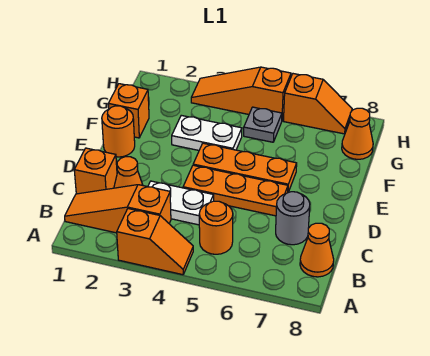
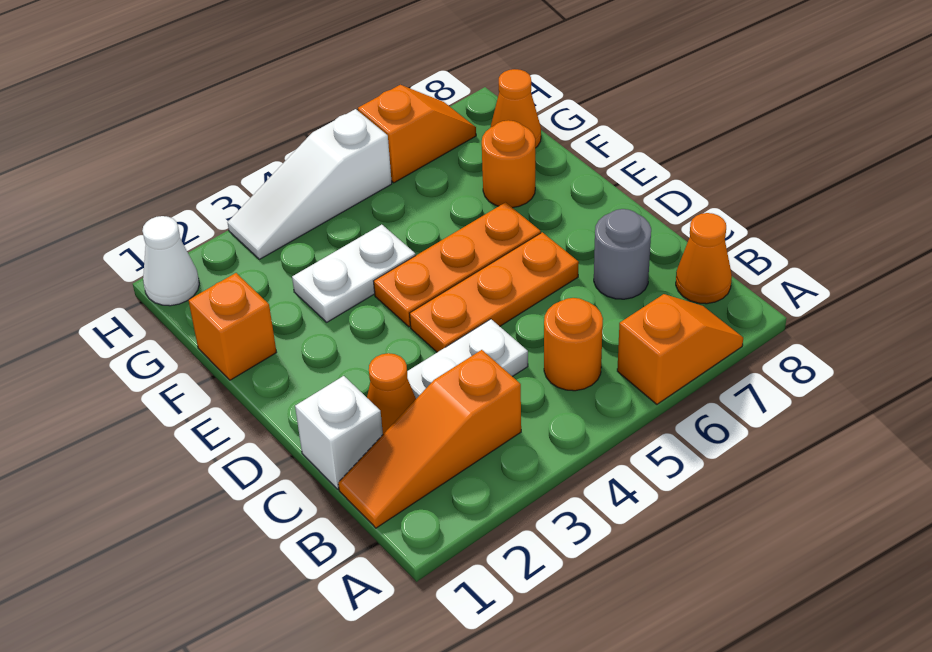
orange slope A3:A4 level 1 top 3 -> orange slope A6:A7 level 1 top 6
orange brick C1 level 1 -> white brick C1 level 1
orange round brick E1 level 1 -> orange round brick F7 level 1
grey plate G5 level 1 -> none
none -> white cone H1 level 1
orange slope H3:H5 level 1 top 5 -> white slope H3:H5 level 1 top 5

